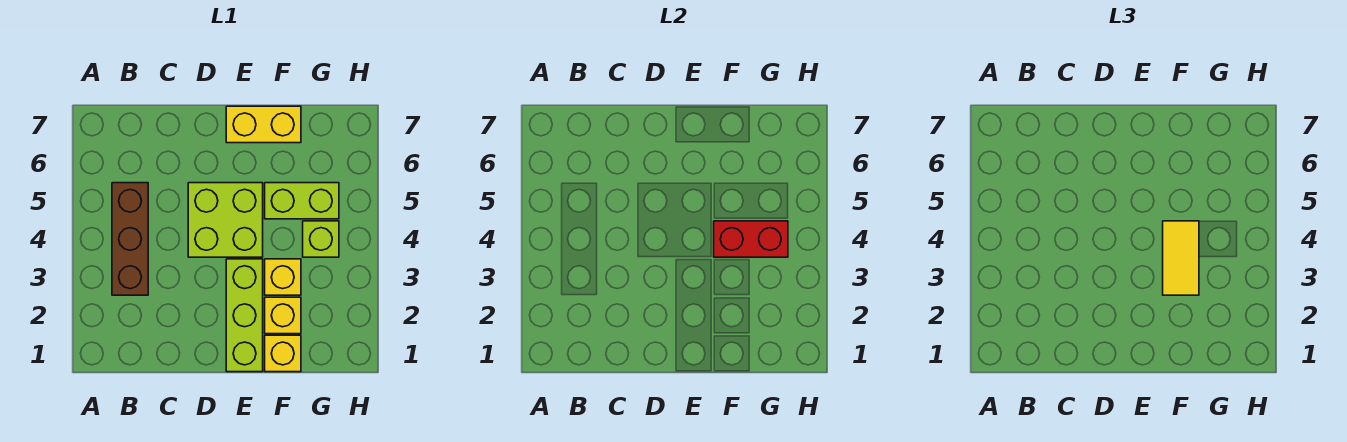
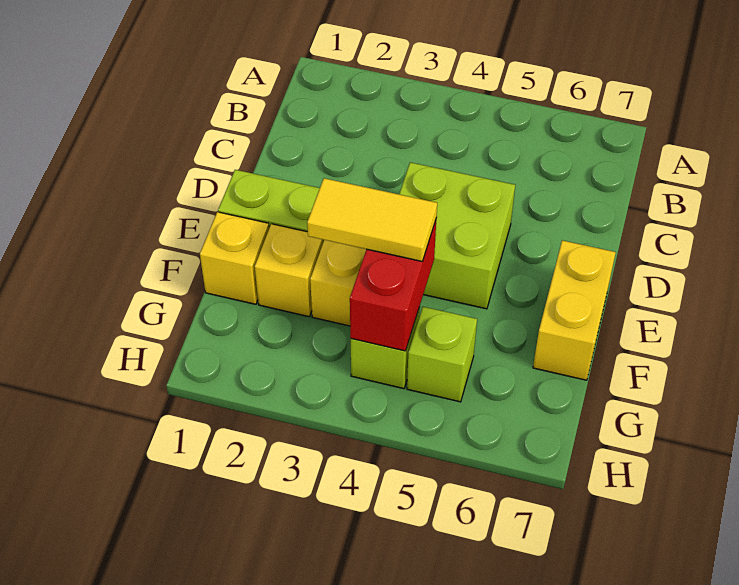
brown brick B3:B5 level 1 -> none
lime brick F5:G5 level 1 -> lime brick G5 level 1

